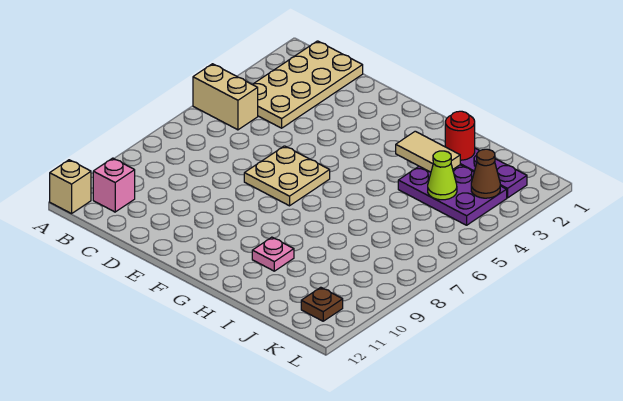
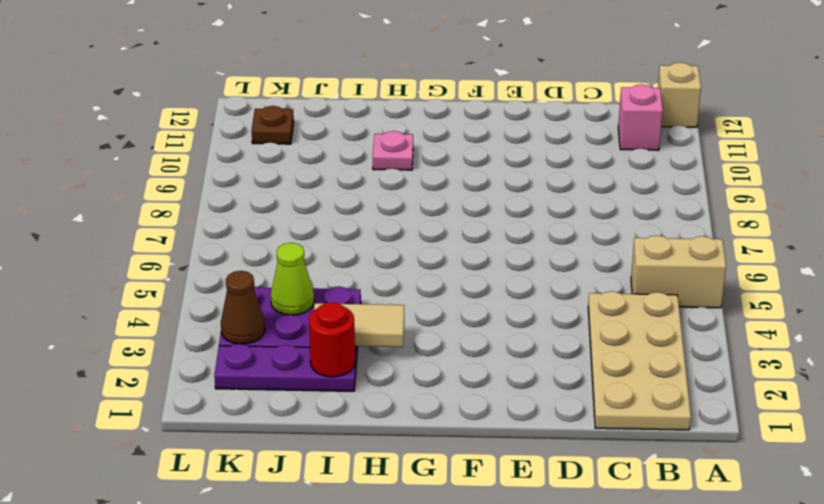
tan plate E6:F7 level 1 -> none

